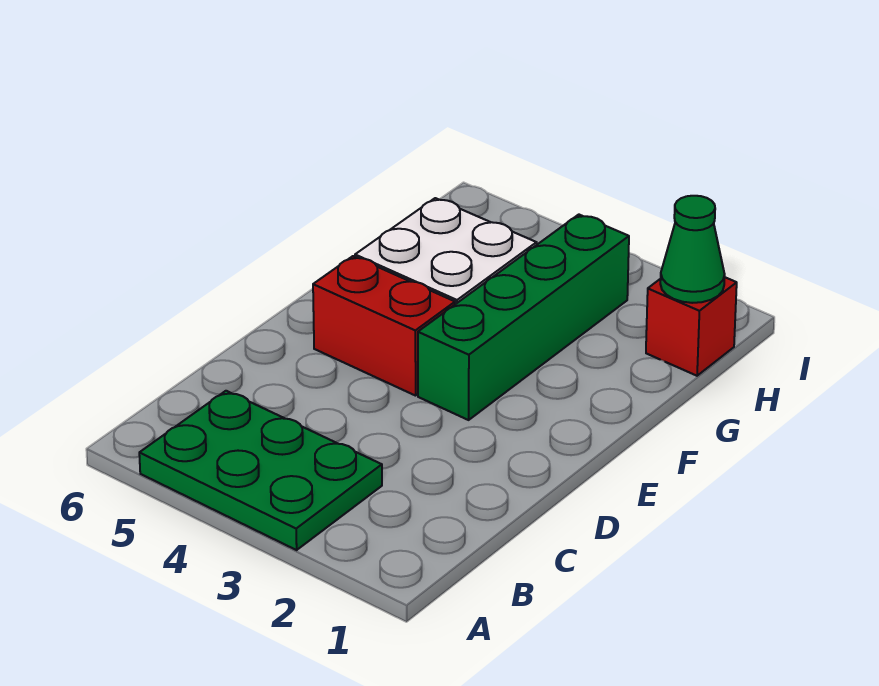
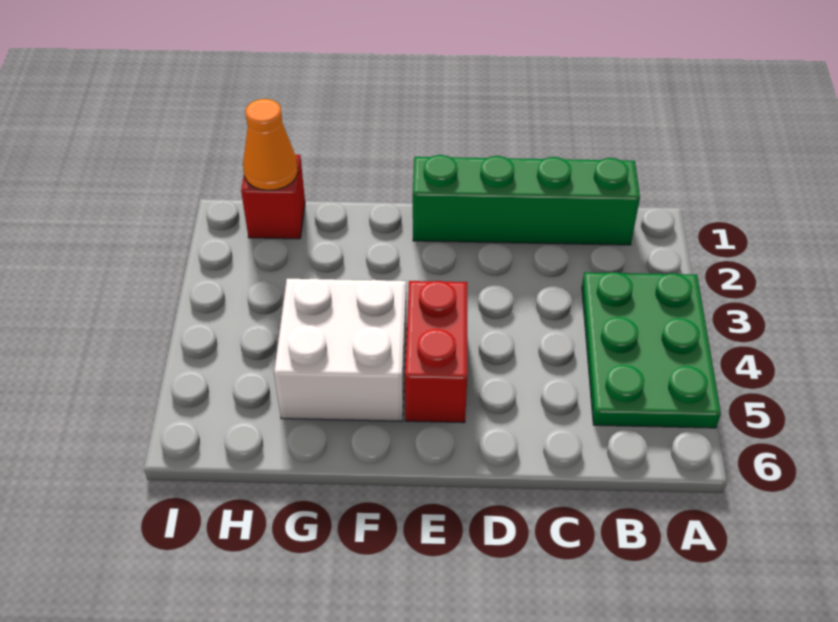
green brick E3:H3 level 1 -> green brick B1:E1 level 1
green cone H1 level 2 -> orange cone H1 level 2

